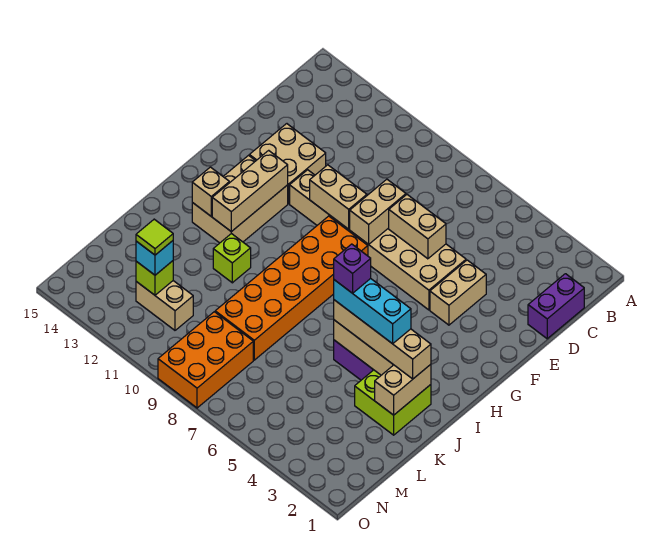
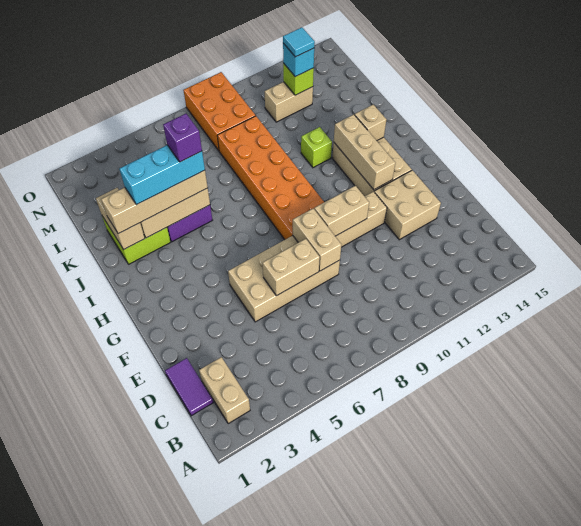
purple brick C1:D1 level 1 -> purple tile C1:D1 level 1
tan brick E4:F4 level 1 -> tan brick B2:C2 level 1
lime tile M12 level 4 -> cyan tile M12 level 4

